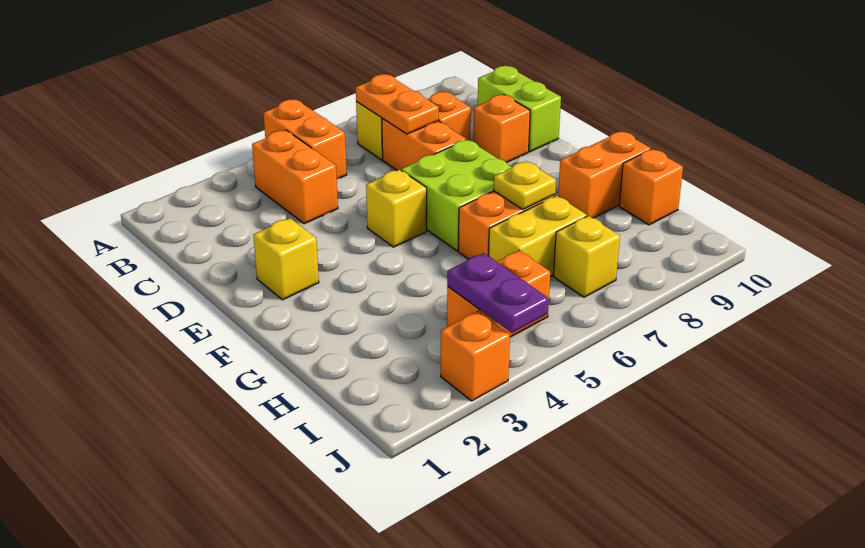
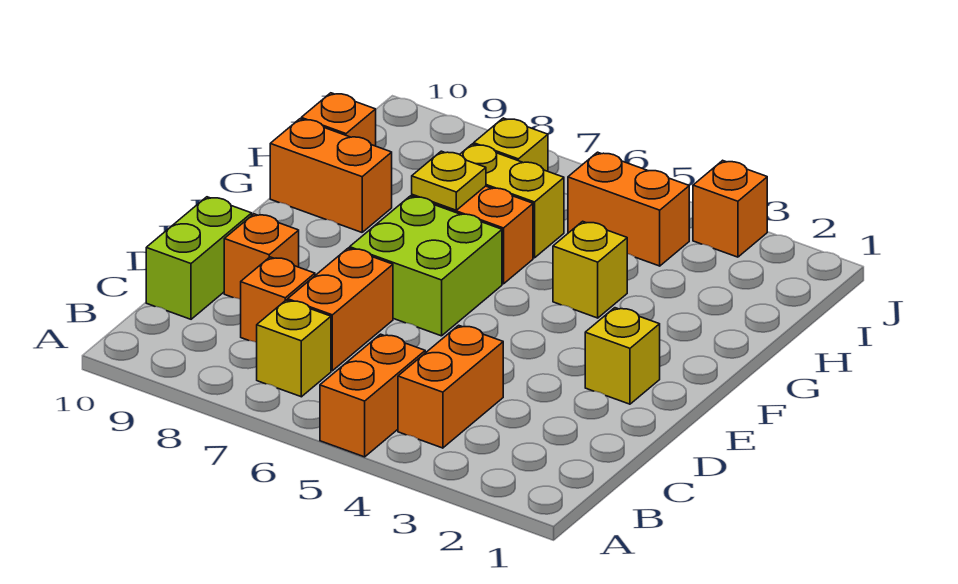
orange plate B7:C7 level 2 -> none
yellow brick E5 level 1 -> yellow brick G4 level 1
purple plate I4:J4 level 2 -> none

